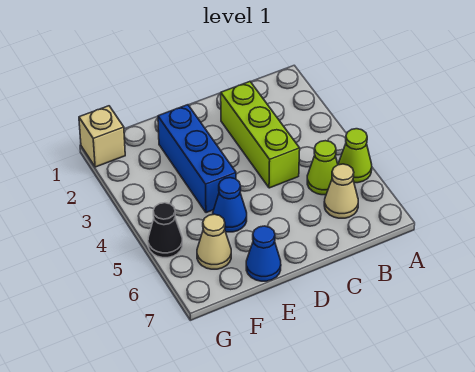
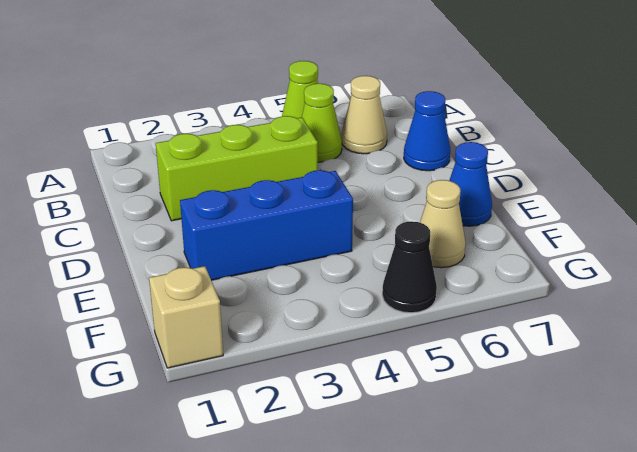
blue cone E5 level 1 -> blue cone C7 level 1

